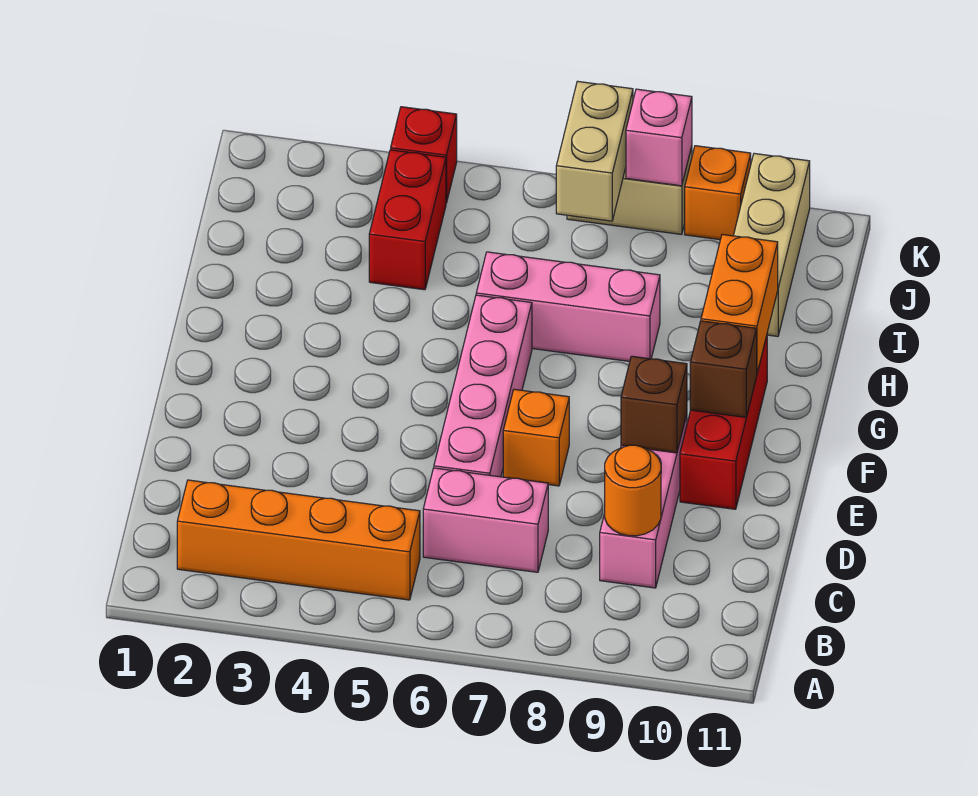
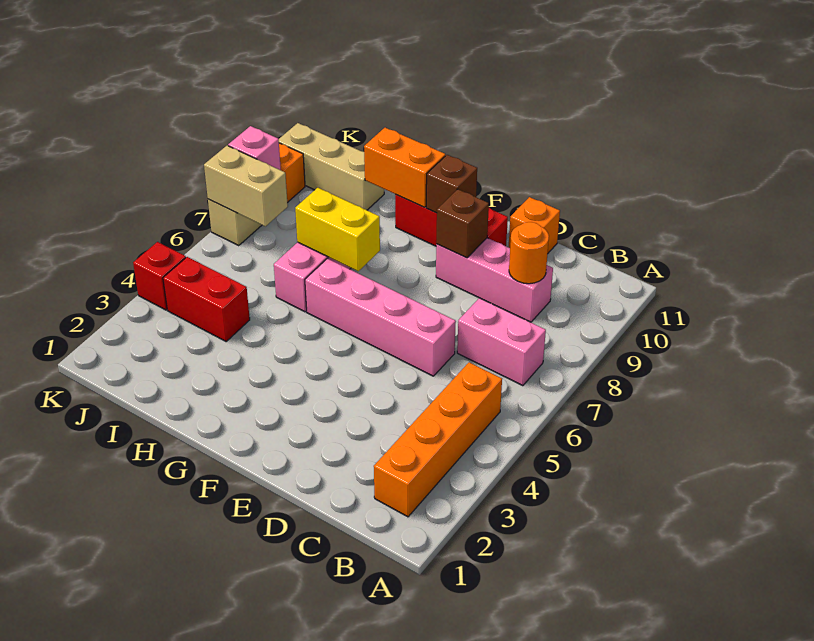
pink brick C6:C7 level 1 -> pink brick B7:C7 level 1
orange brick E7 level 1 -> orange brick D11 level 1
none -> yellow brick G7:H7 level 2

